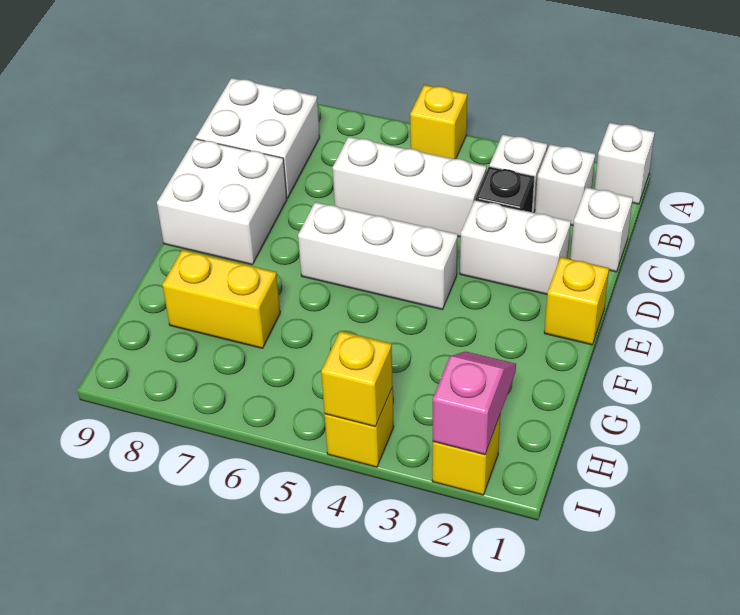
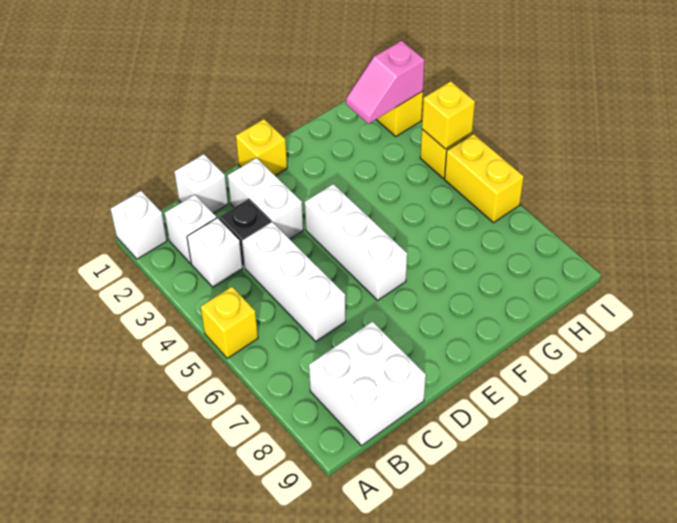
white brick D8:E9 level 1 -> none
yellow brick G7:G8 level 1 -> yellow brick I5:I6 level 1

